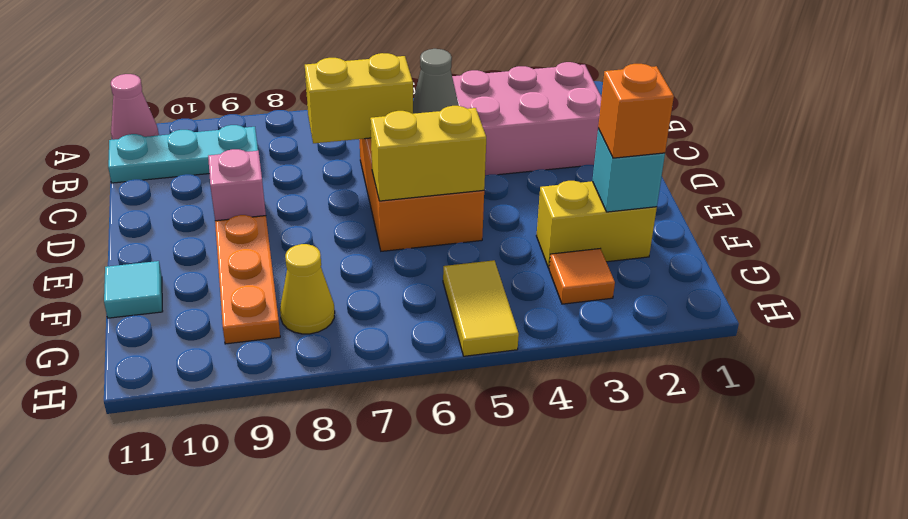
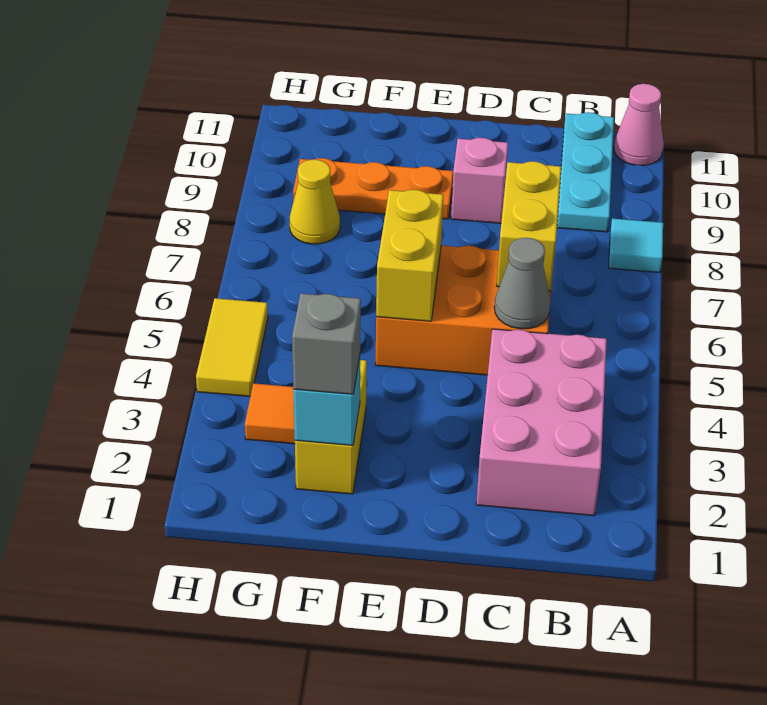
orange brick F2 level 3 -> grey brick F2 level 3
cyan tile F11 level 1 -> cyan tile A8 level 1
yellow tile G5:H5 level 1 -> yellow tile H4:H5 level 1

